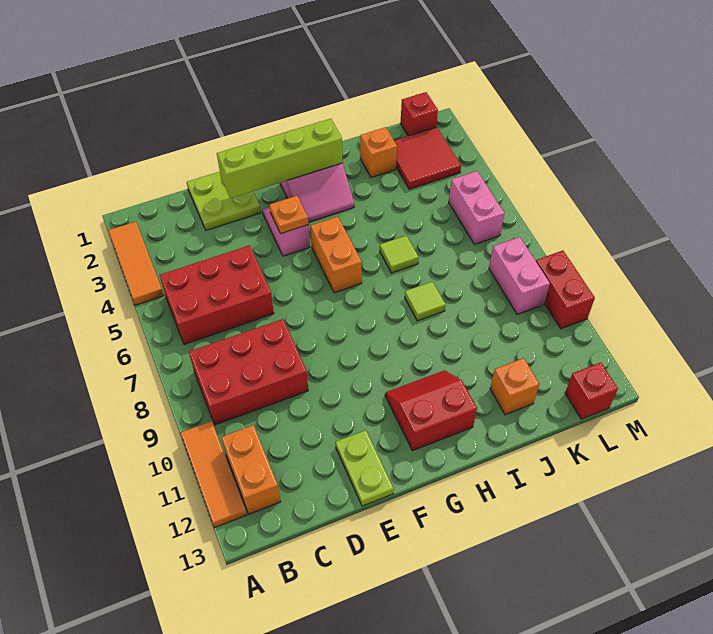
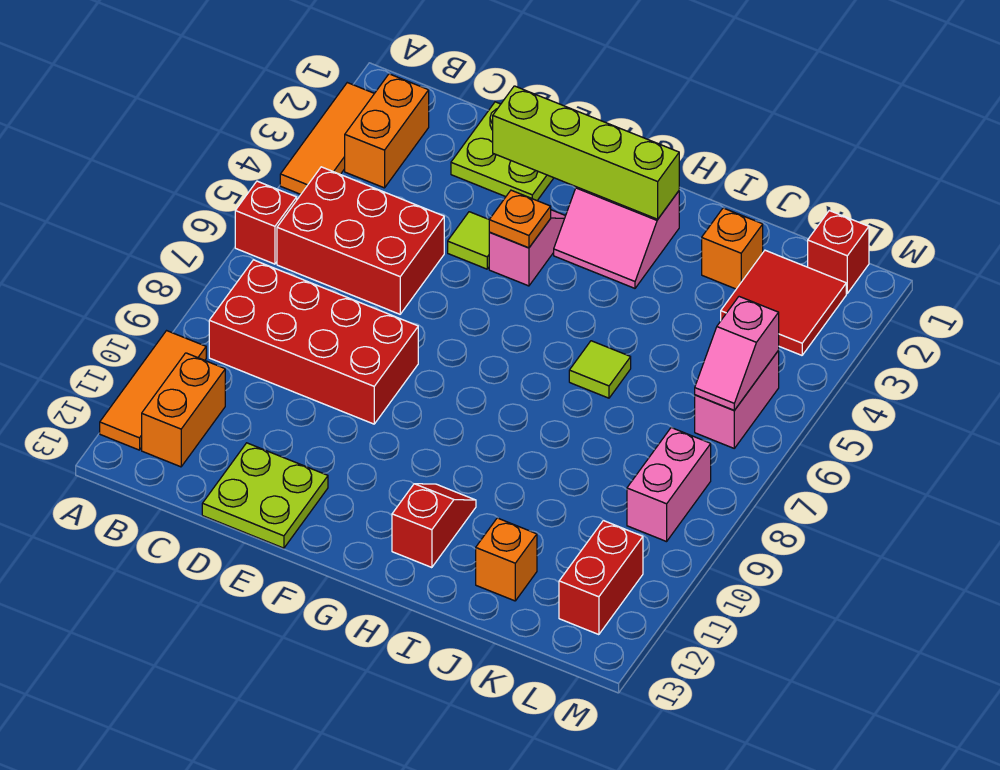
red brick B8:D9 level 1 -> red brick B8:E9 level 1
lime plate E12:E13 level 1 -> lime plate D12:E13 level 1
orange brick G5:G6 level 1 -> orange brick B2:B3 level 1
red slope G11:H12 level 1 top 12 -> red slope H11:H12 level 1 top 12
lime tile I8 level 1 -> lime tile E4 level 1
none -> pink slope L5:L6 level 2 top 5
red brick L13 level 1 -> red brick A6 level 1
red brick M9:M10 level 1 -> red brick L11:L12 level 1

